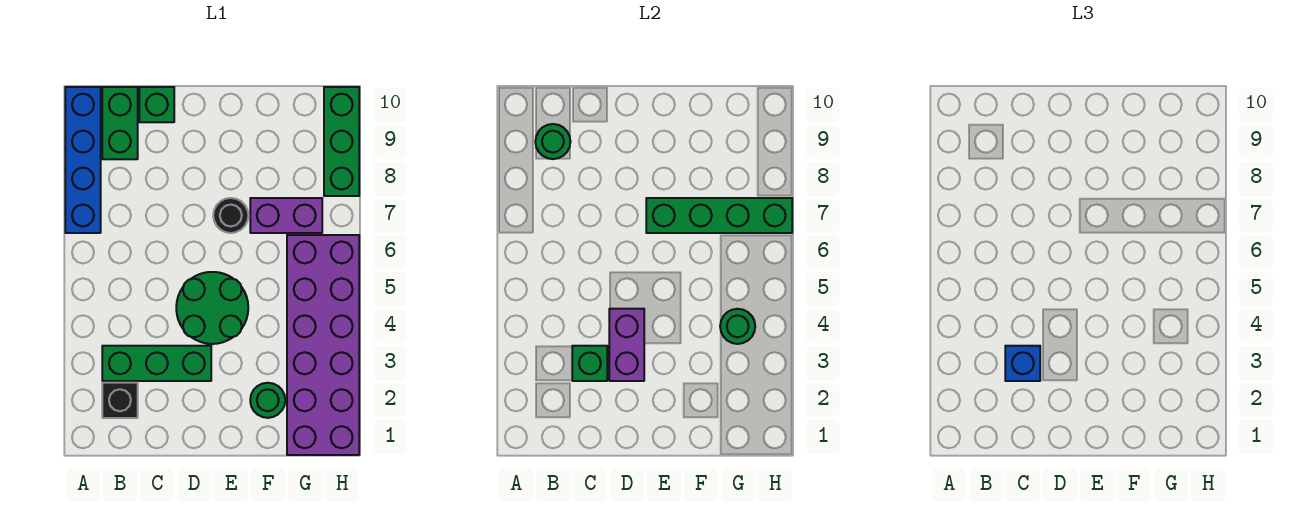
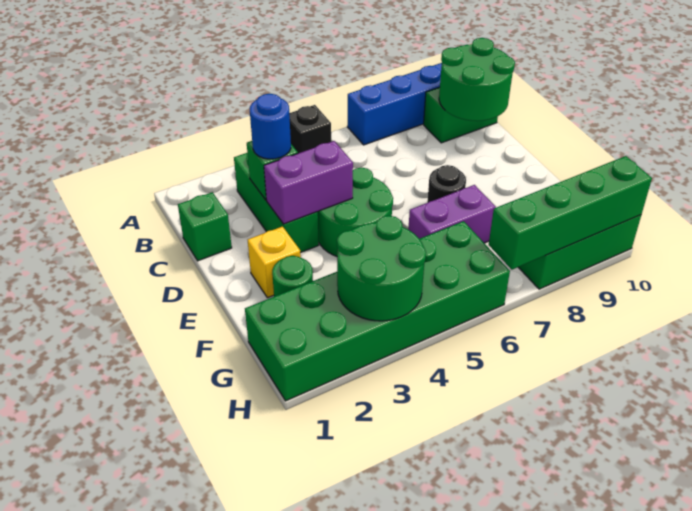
black brick B2 level 1 -> black brick A5 level 1
green round brick B9 level 2 -> green round brick B9:C10 level 2
blue brick C3 level 3 -> blue round brick C3 level 3
green brick C10 level 1 -> green brick C1 level 1
none -> yellow brick E2 level 1
green brick E7:H7 level 2 -> green brick H7:H10 level 2
purple brick F7:G7 level 1 -> purple brick F6:F7 level 1
purple brick G1:H6 level 1 -> green brick G1:H6 level 1
green round brick G4 level 2 -> green round brick G3:H4 level 2

